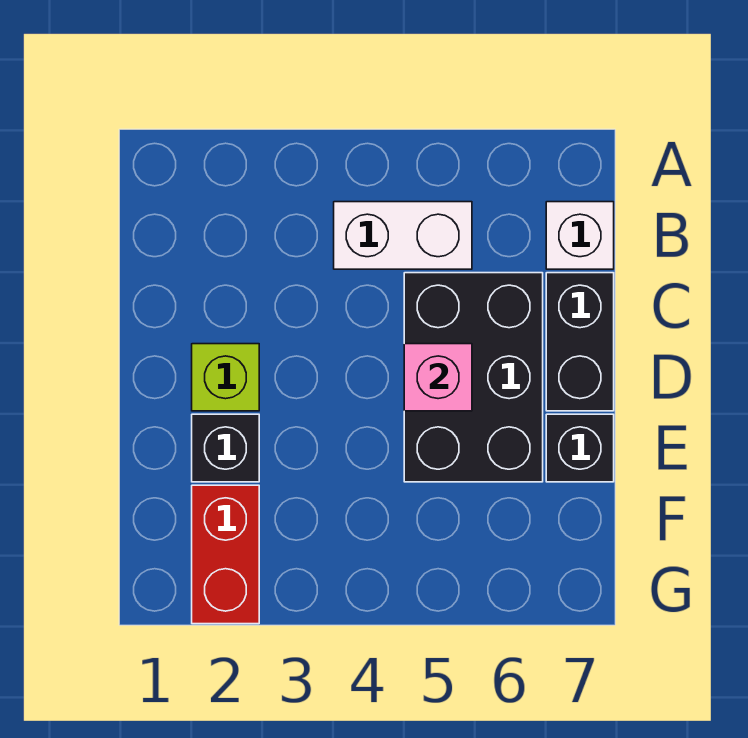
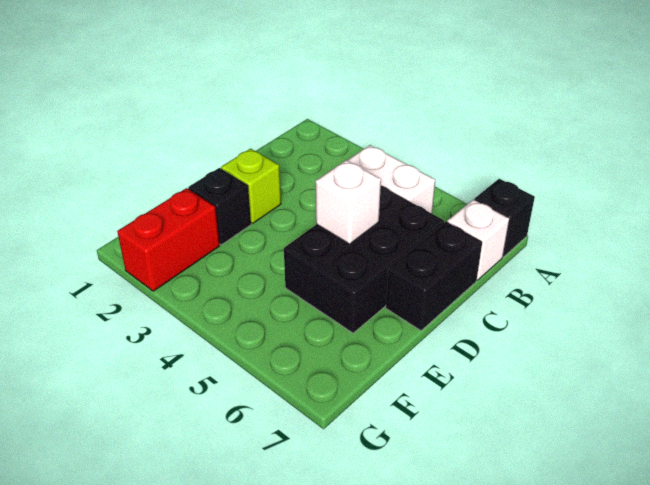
pink brick D5 level 2 -> white brick D5 level 2
black brick E7 level 1 -> black brick A7 level 1

